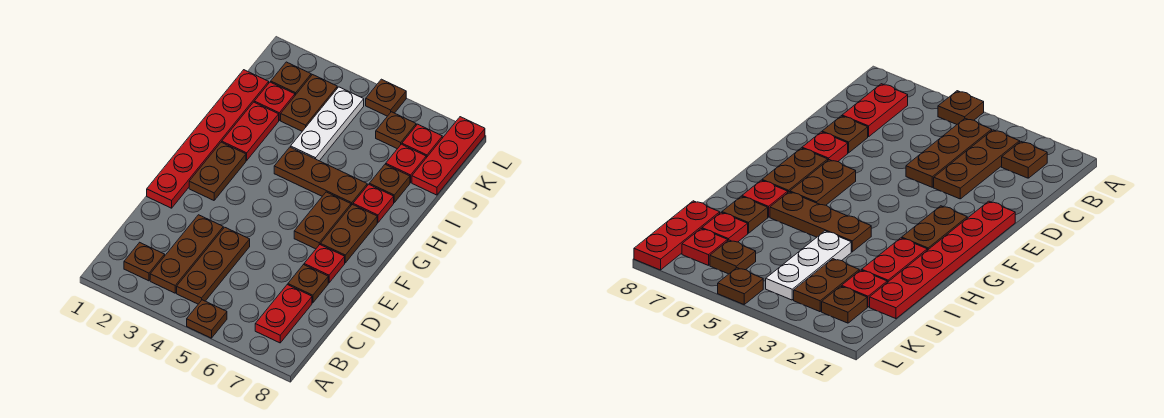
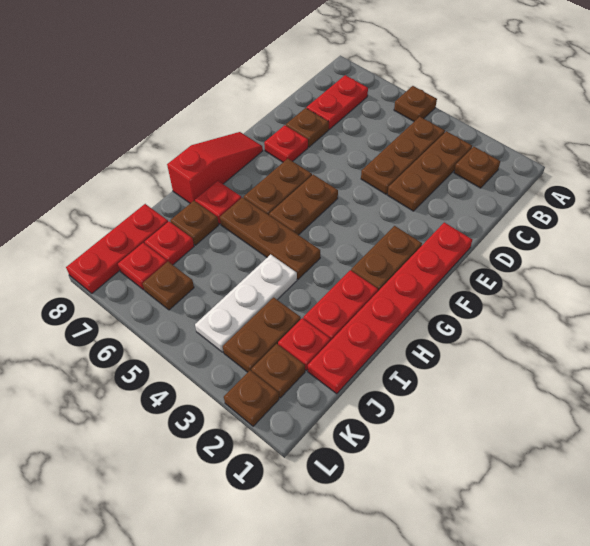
brown plate F7:G7 level 1 -> brown plate F5:G5 level 1
none -> red slope F8:H8 level 1 top H
brown plate L5 level 1 -> brown plate L2 level 1

